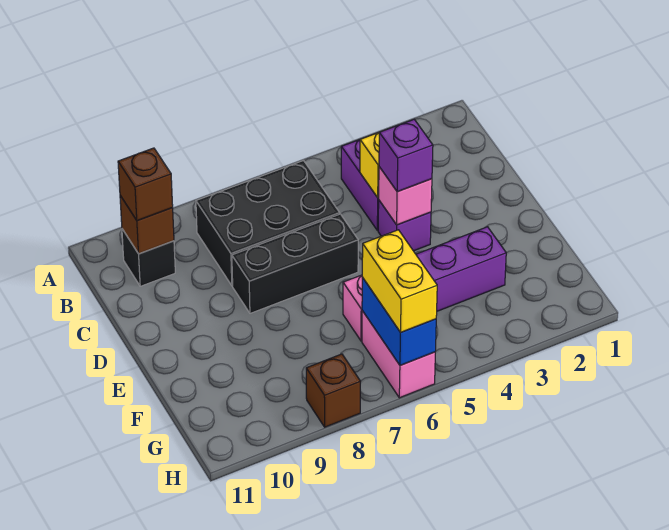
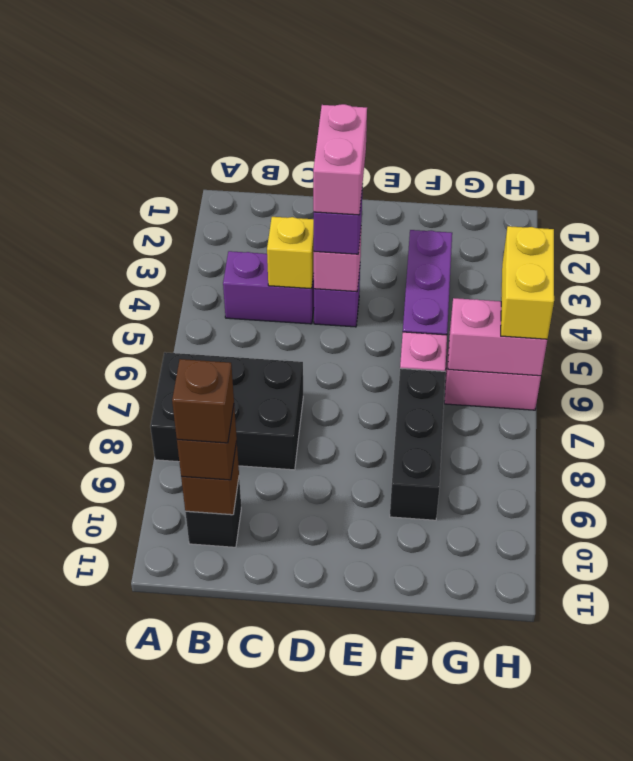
black brick B6:C8 level 1 -> black brick A7:C8 level 1
none -> pink brick D3:D4 level 4
black brick D6:D8 level 1 -> black brick F7:F9 level 1
blue brick G6:H6 level 2 -> pink brick G6:H6 level 2
yellow brick G6:H6 level 3 -> yellow brick H5:H6 level 3
brown brick H8 level 1 -> brown brick B10 level 4

